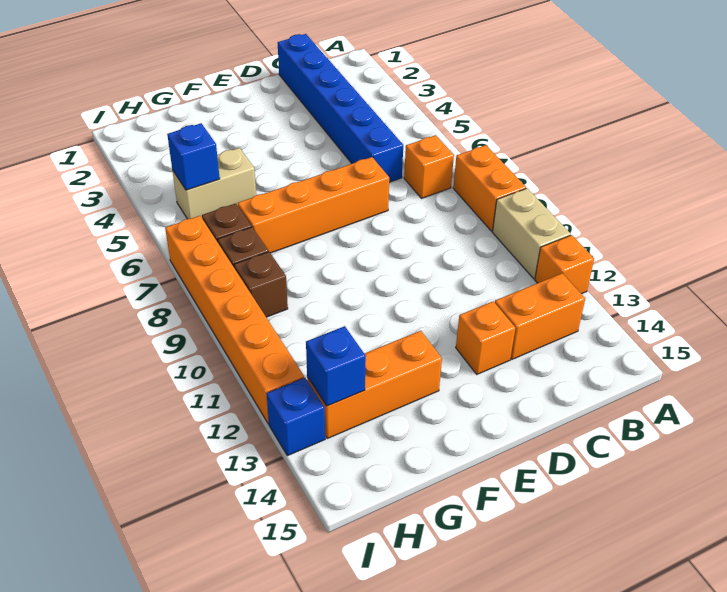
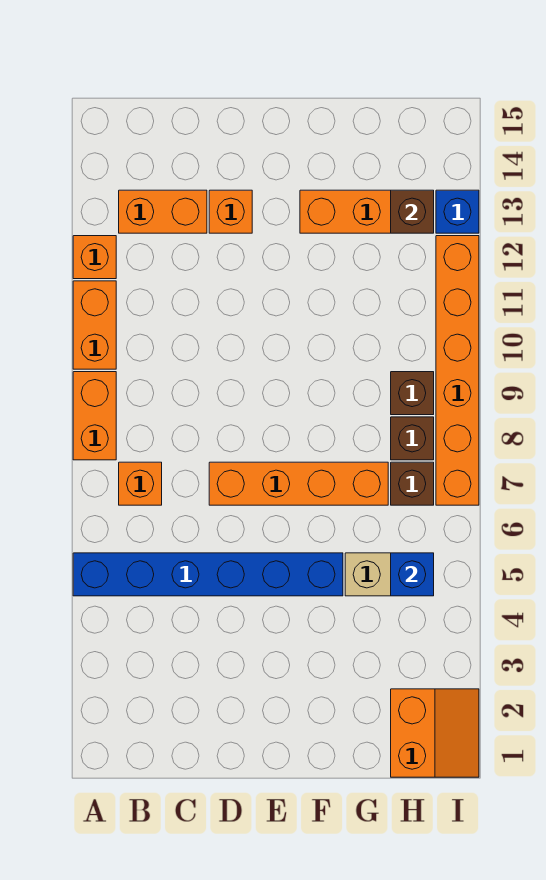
tan brick A10:A11 level 1 -> orange brick A10:A11 level 1
blue brick C1:C6 level 1 -> blue brick A5:F5 level 1
none -> orange slope H1:I2 level 1 top H
blue brick H13 level 2 -> brown brick H13 level 2

